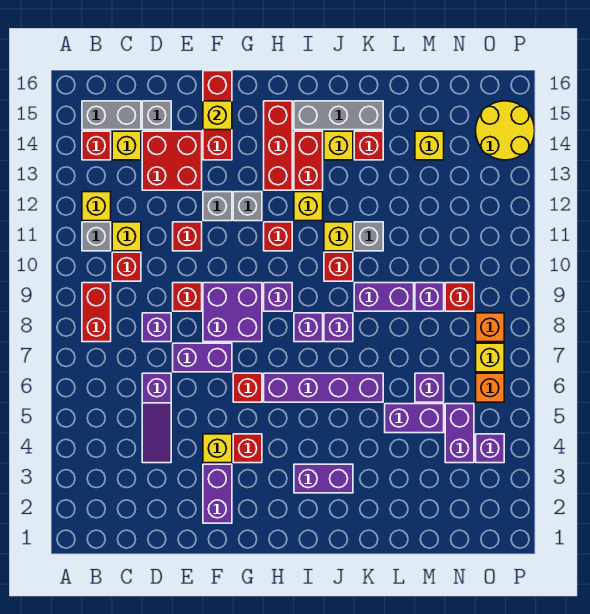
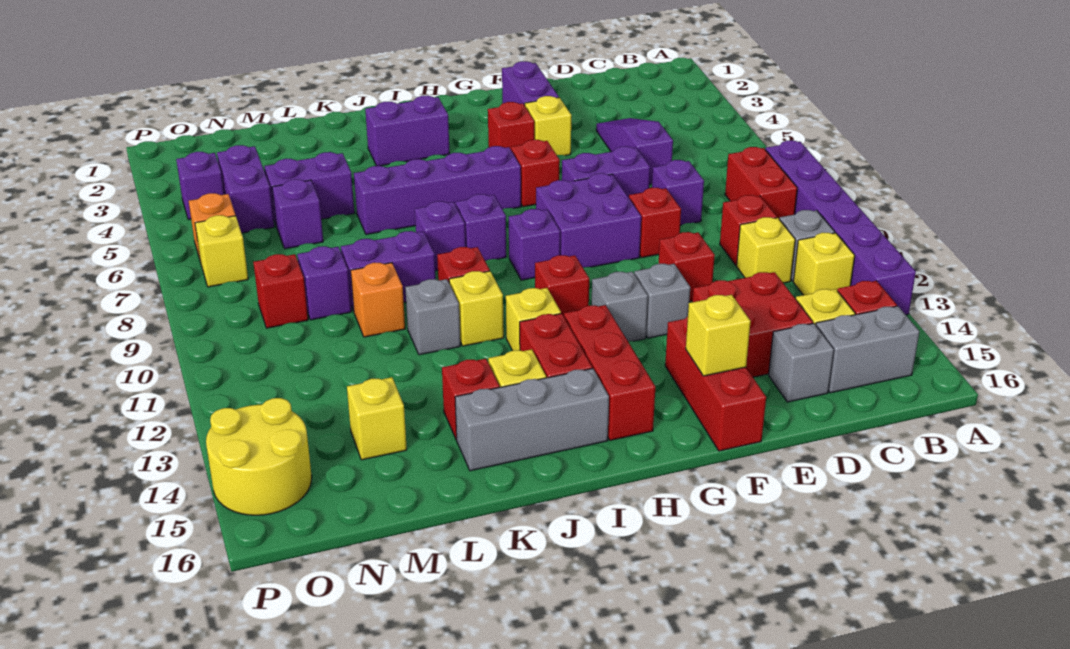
none -> purple brick A8:A13 level 1
orange brick O8 level 1 -> orange brick L10 level 1

